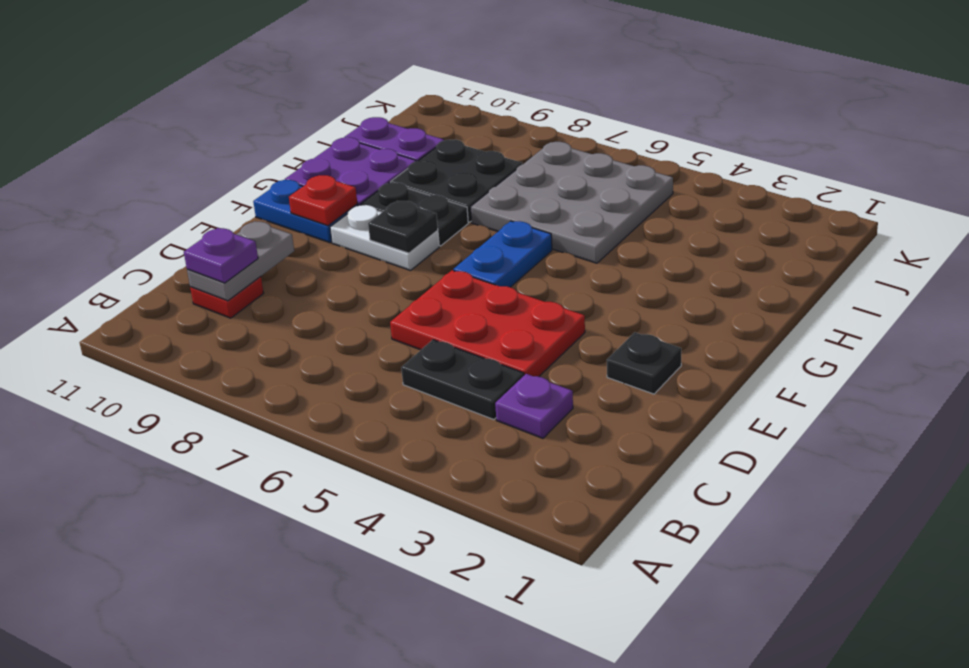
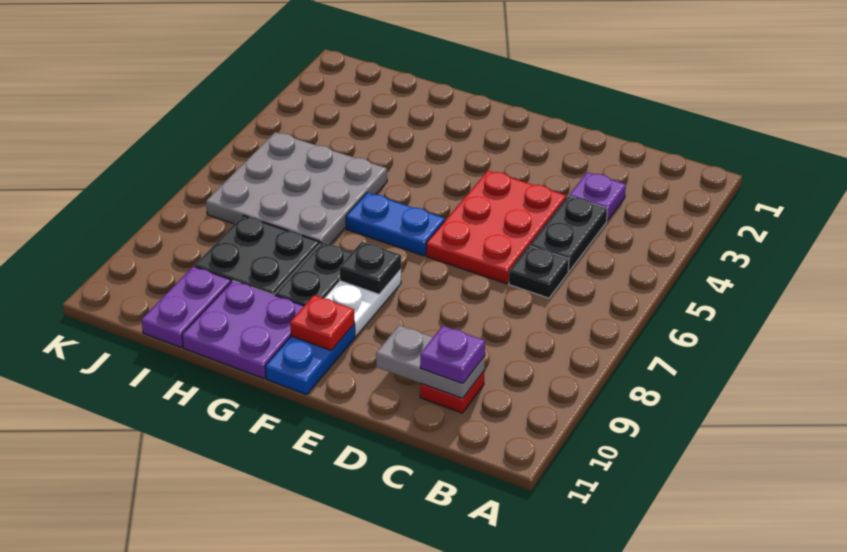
black plate E2 level 1 -> black plate C6 level 1

